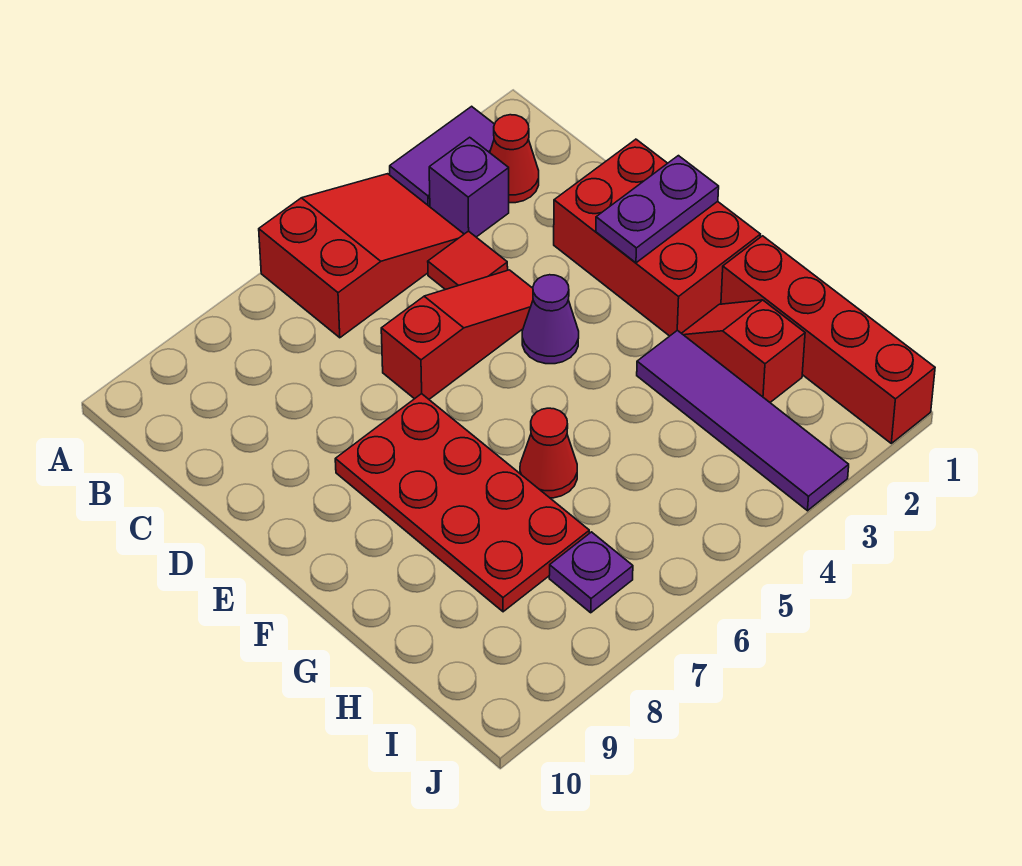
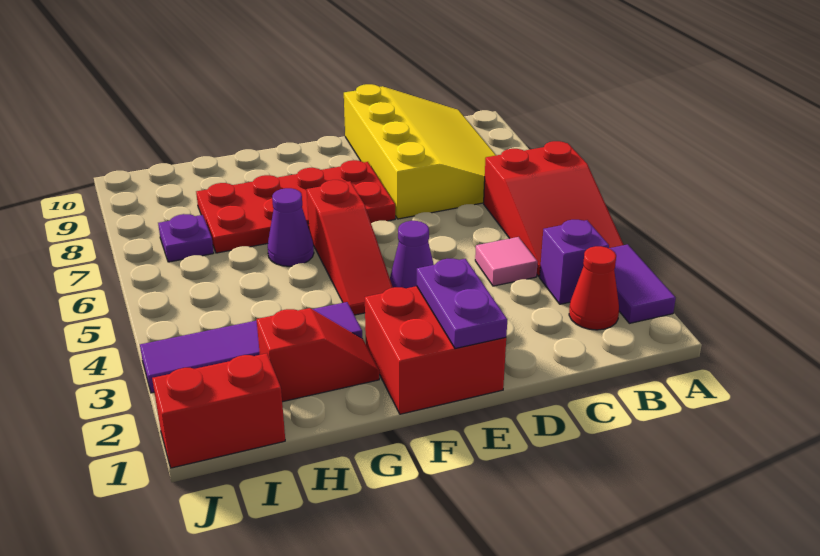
none -> yellow slope B7:D10 level 1 top D
red tile C4 level 1 -> pink tile C4 level 1
red brick D1:F2 level 1 -> red brick E1:F2 level 1
red slope D4:D6 level 1 top 6 -> red slope F4:F6 level 1 top 6
red brick G1:J1 level 1 -> red brick I1:J1 level 1
red cone G6 level 1 -> purple cone G6 level 1

